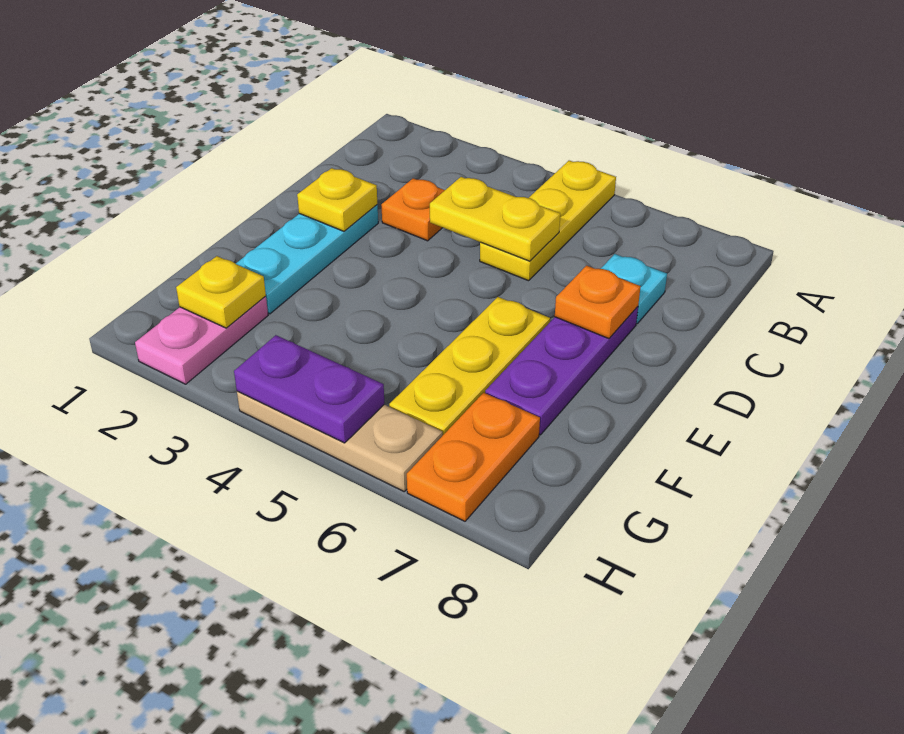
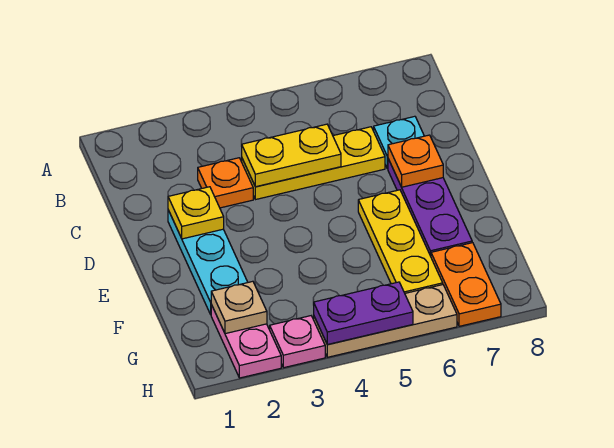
yellow plate A5:C5 level 1 -> yellow plate C4:C6 level 1
yellow plate G2 level 2 -> tan plate G2 level 2
none -> pink plate H3 level 1

